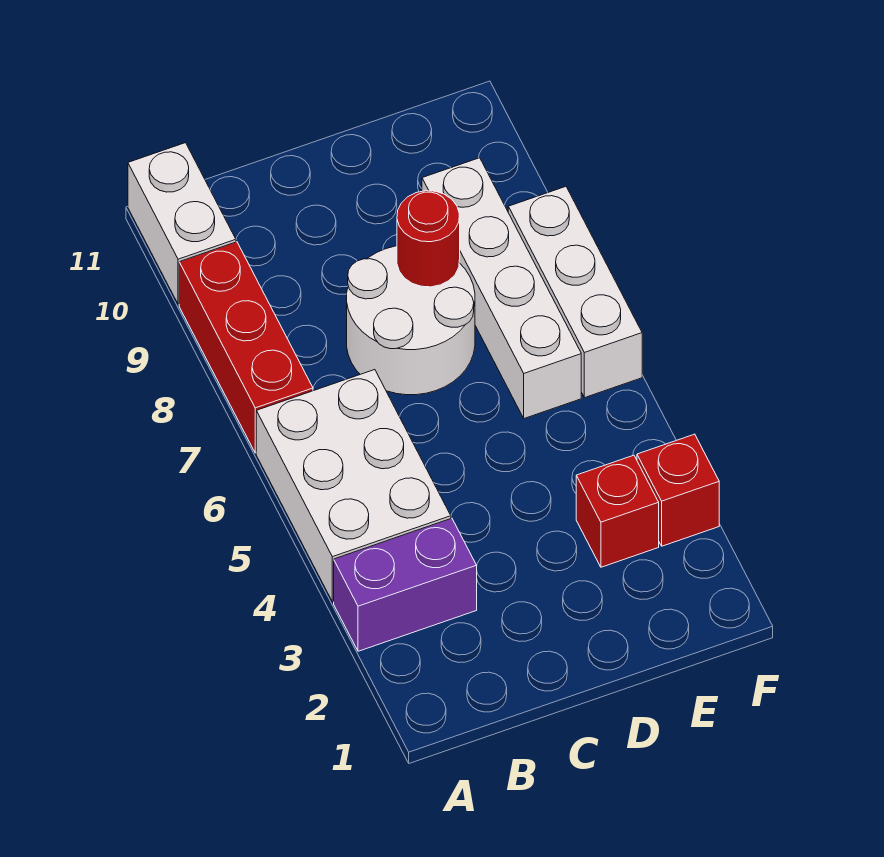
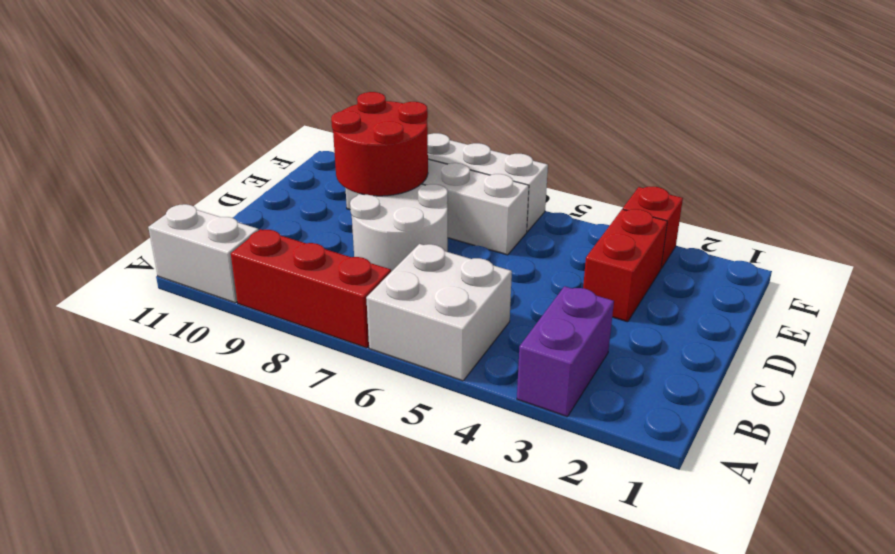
white brick A4:B6 level 1 -> white brick A5:B6 level 1
red round brick D8 level 2 -> red round brick D8:E9 level 2
red brick E3 level 1 -> red brick D3:E3 level 1

